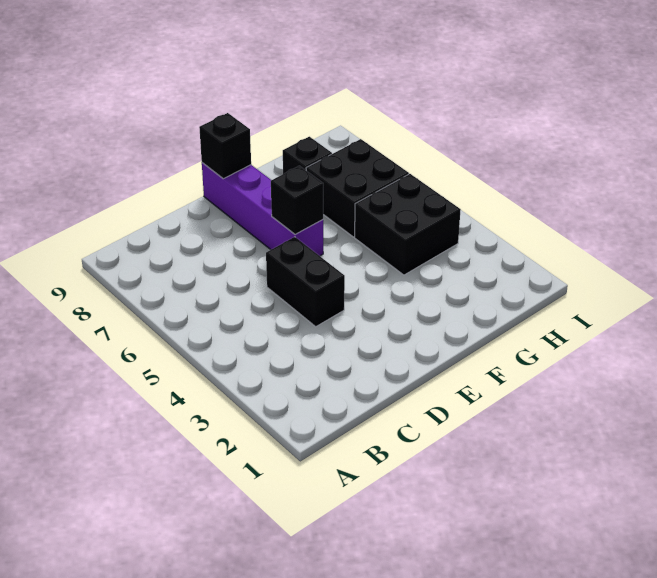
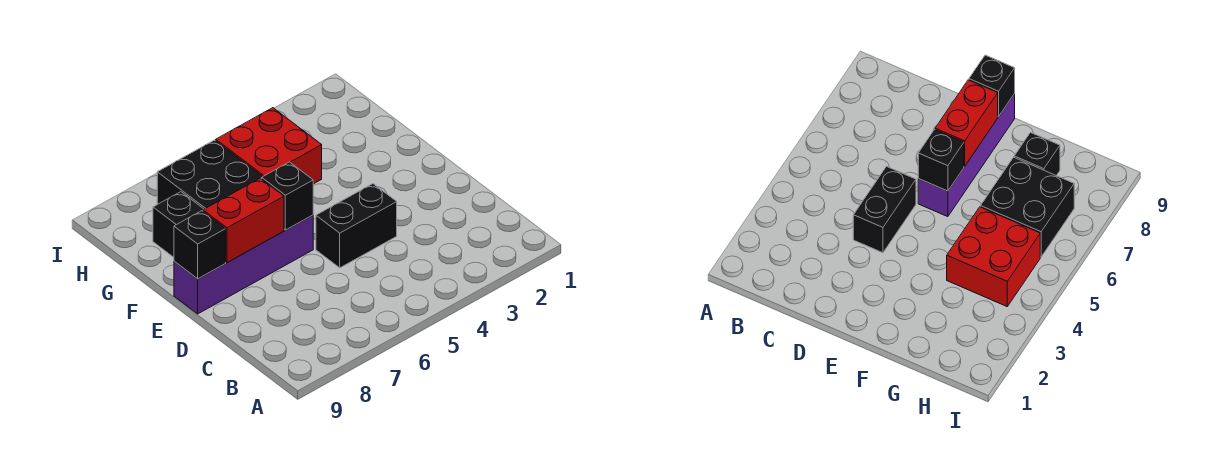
none -> red brick E7:E8 level 2
black brick G4:H5 level 1 -> red brick G4:H5 level 1

